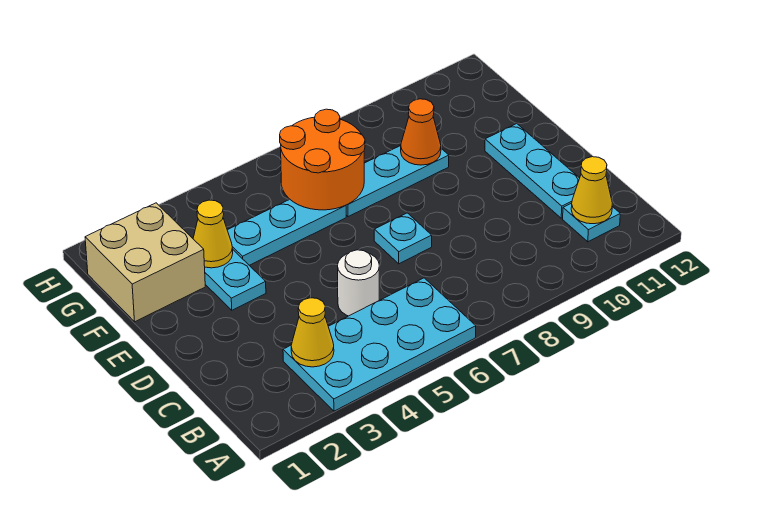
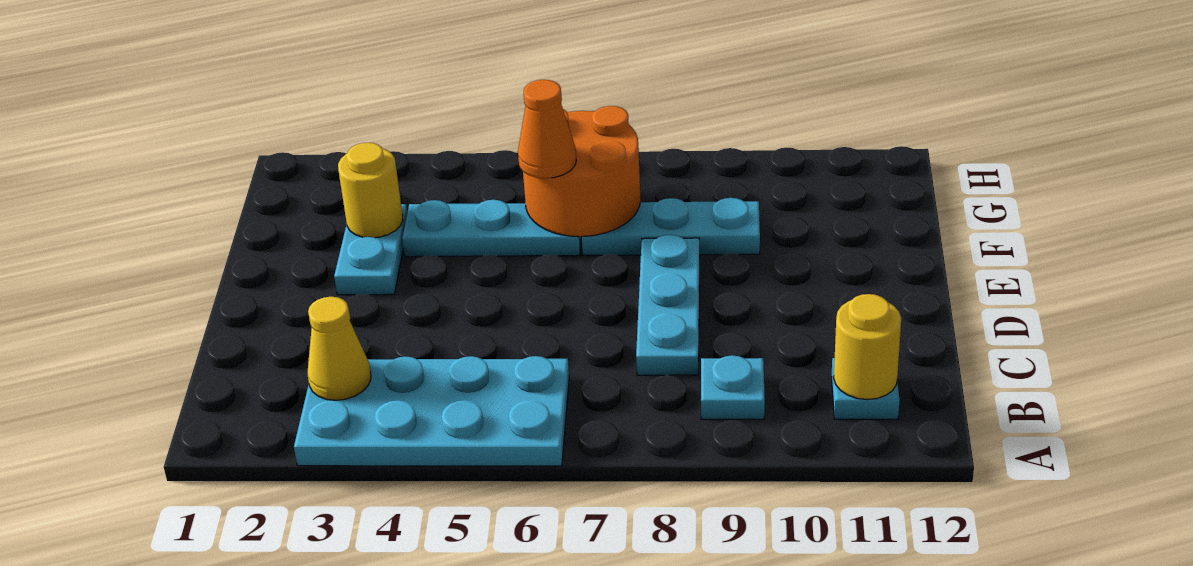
yellow cone B11 level 2 -> yellow round brick B11 level 2
white round brick C5 level 1 -> none
cyan plate C11:E11 level 1 -> cyan plate C8:E8 level 1
cyan plate D7 level 1 -> cyan plate B9 level 1
tan brick F1:G2 level 1 -> none
yellow cone F3 level 2 -> yellow round brick F3 level 2
orange cone F9 level 2 -> orange cone F6 level 3

